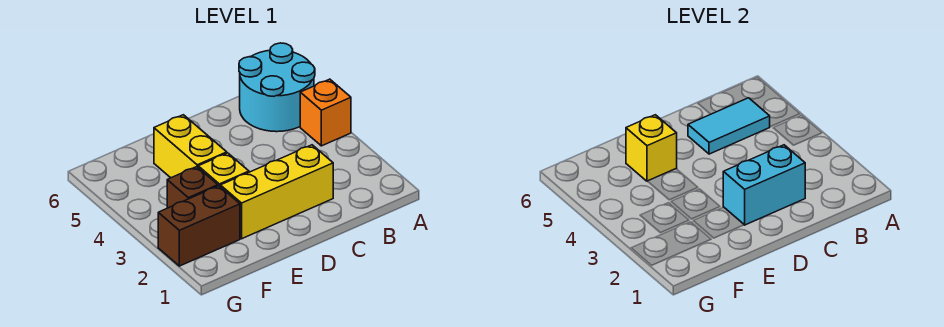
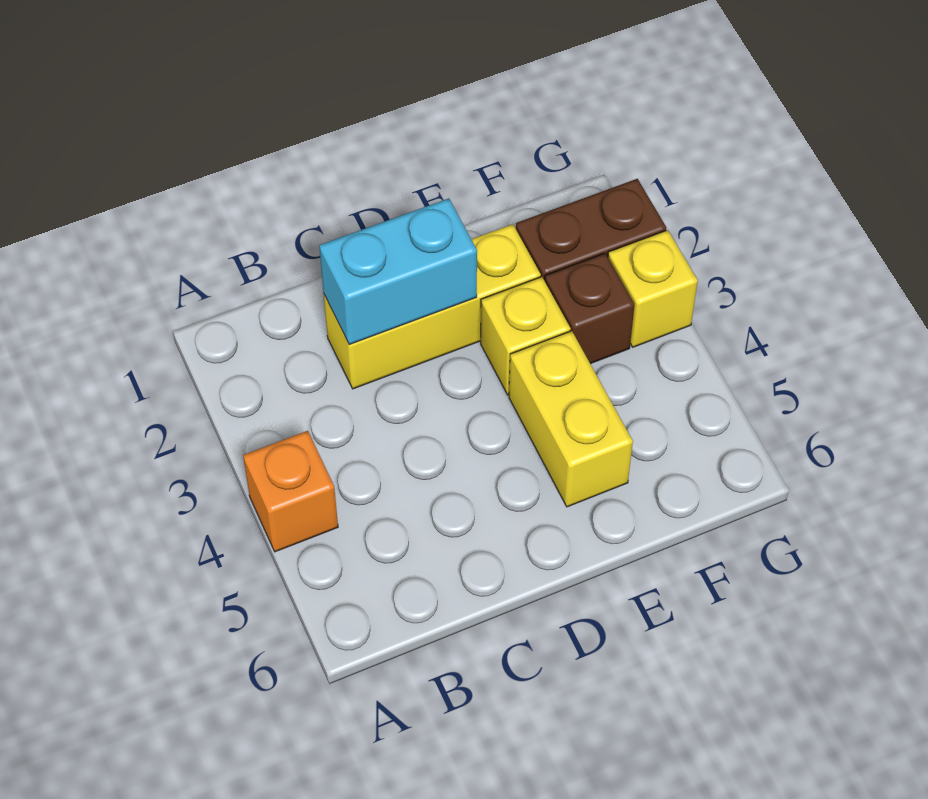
cyan round brick A5:B6 level 1 -> none
cyan tile B5:C5 level 2 -> none
yellow brick E5 level 2 -> yellow brick G3 level 1

